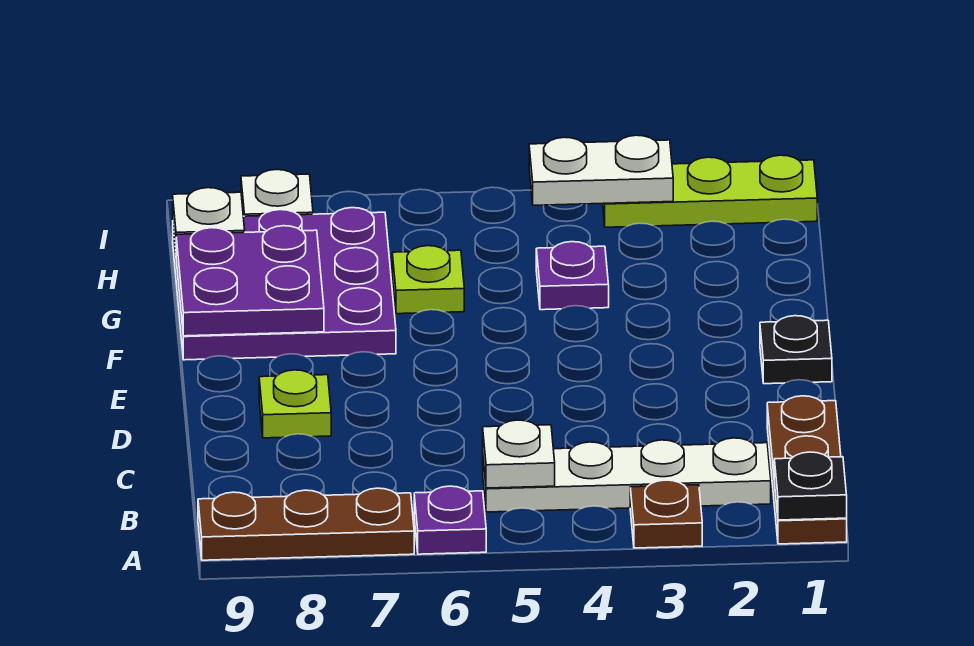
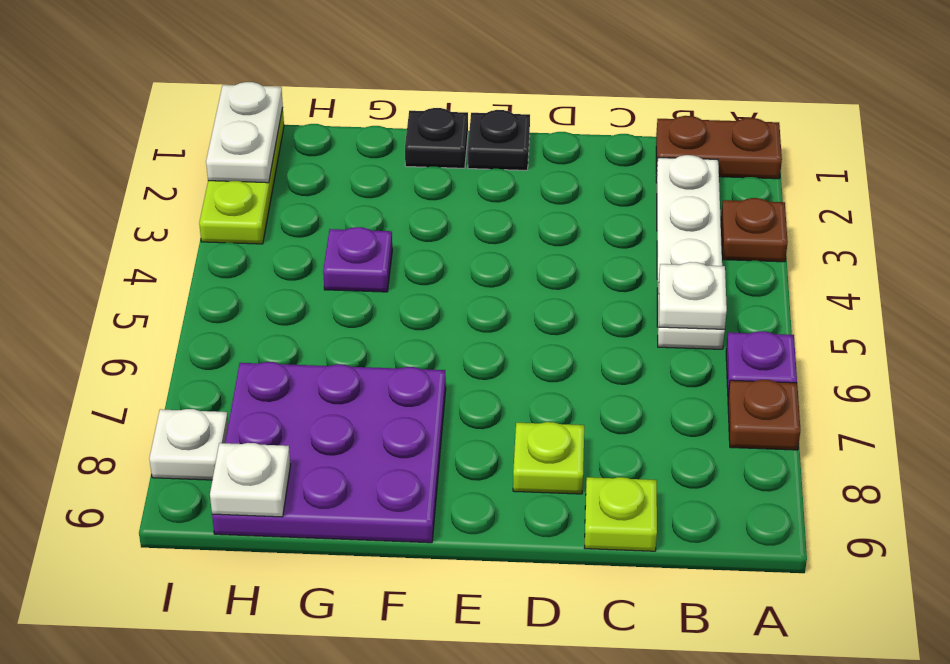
brown plate A1:C1 level 1 -> brown plate A1:B1 level 1
black plate A1 level 2 -> black plate F1 level 1
brown plate A7:A9 level 1 -> brown plate A7 level 1
purple plate F8:G9 level 2 -> none
lime plate G6 level 1 -> lime plate C9 level 1
white plate I3:I4 level 2 -> white plate I1:I2 level 2

